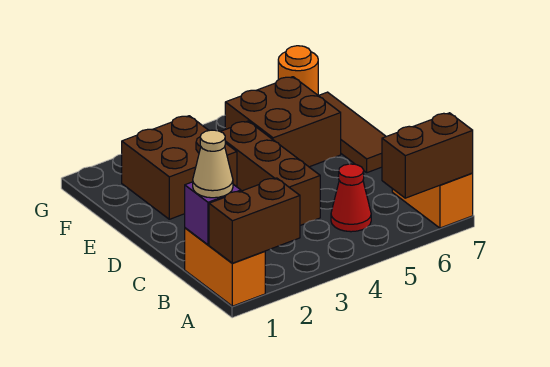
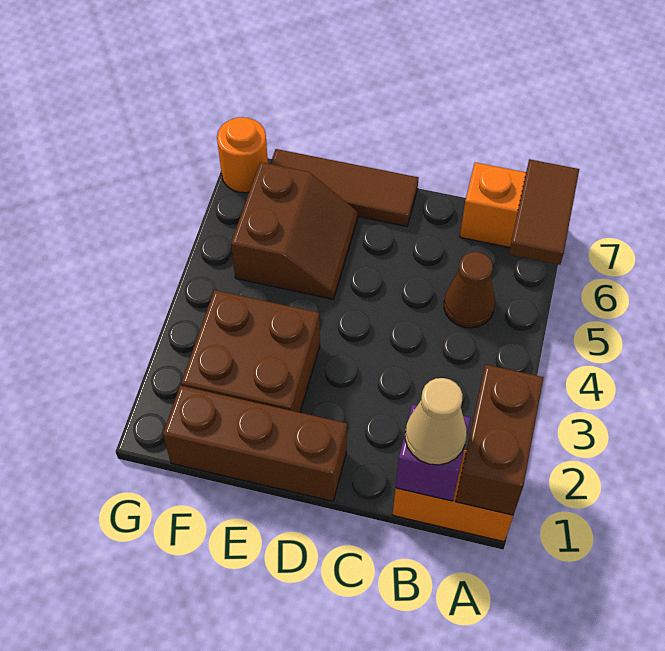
brown brick A6:A7 level 2 -> brown tile A6:A7 level 2
red cone B5 level 1 -> brown cone B5 level 1
brown brick C4:E4 level 1 -> brown brick D1:F1 level 1
brown brick E5:F6 level 1 -> brown slope E5:F6 level 1 top F

